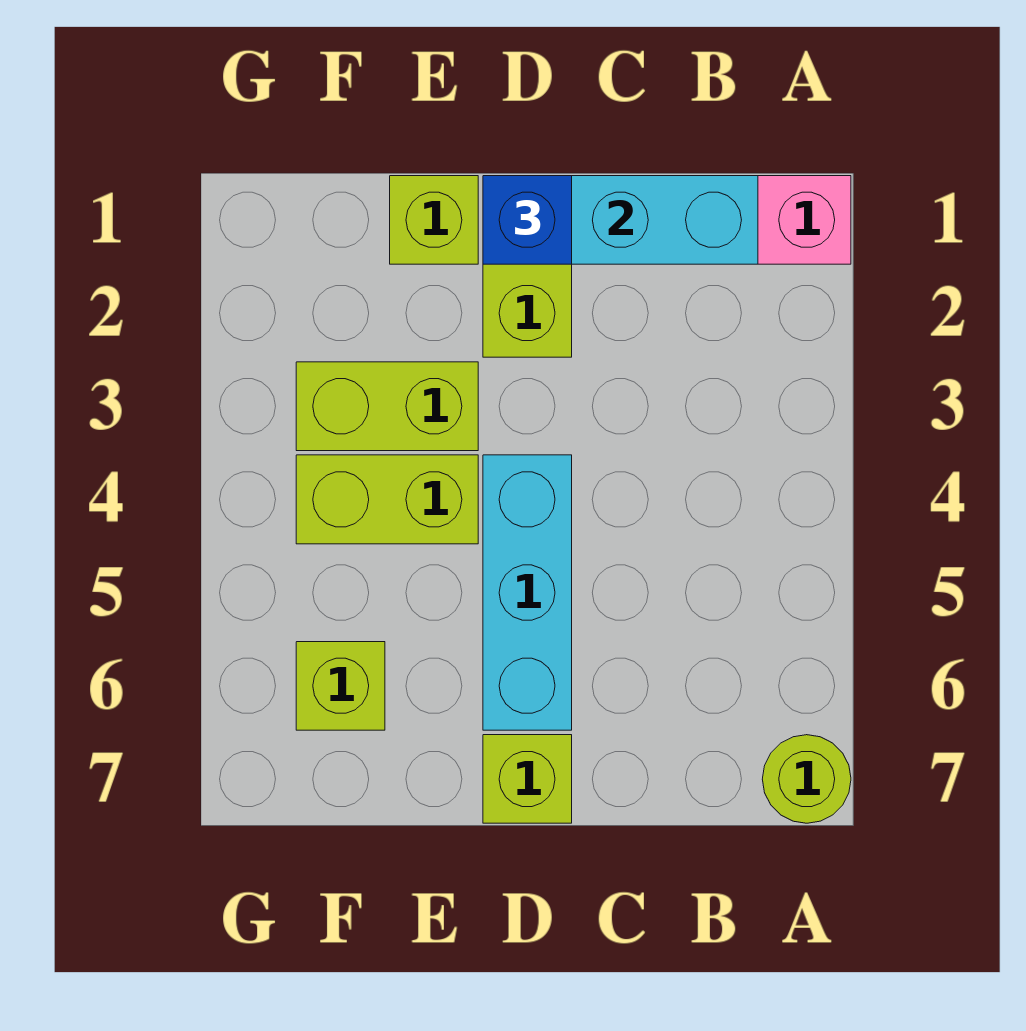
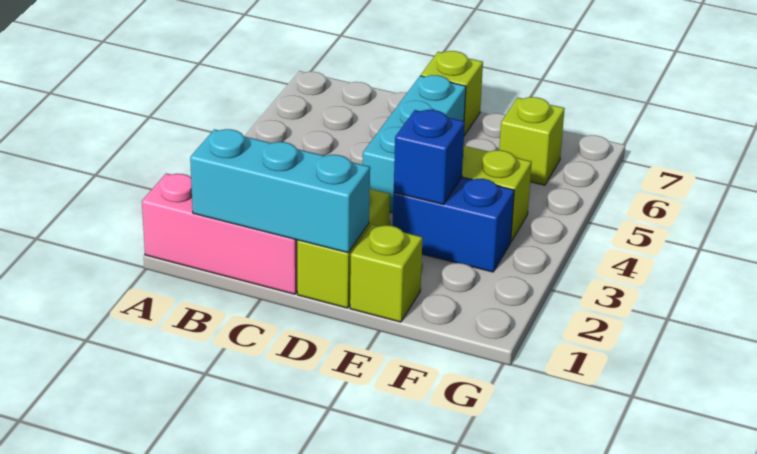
lime round brick A7 level 1 -> none
blue brick D1 level 3 -> blue brick E3 level 2
lime brick E3:F3 level 1 -> blue brick E3:F3 level 1

